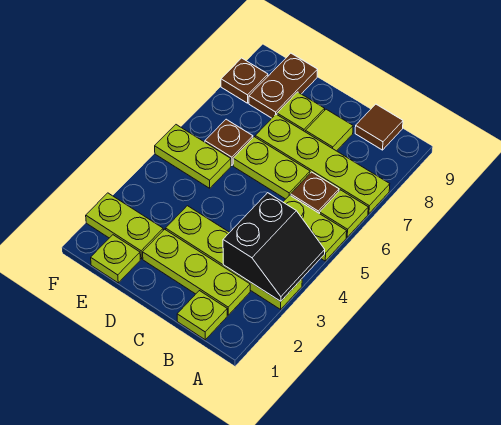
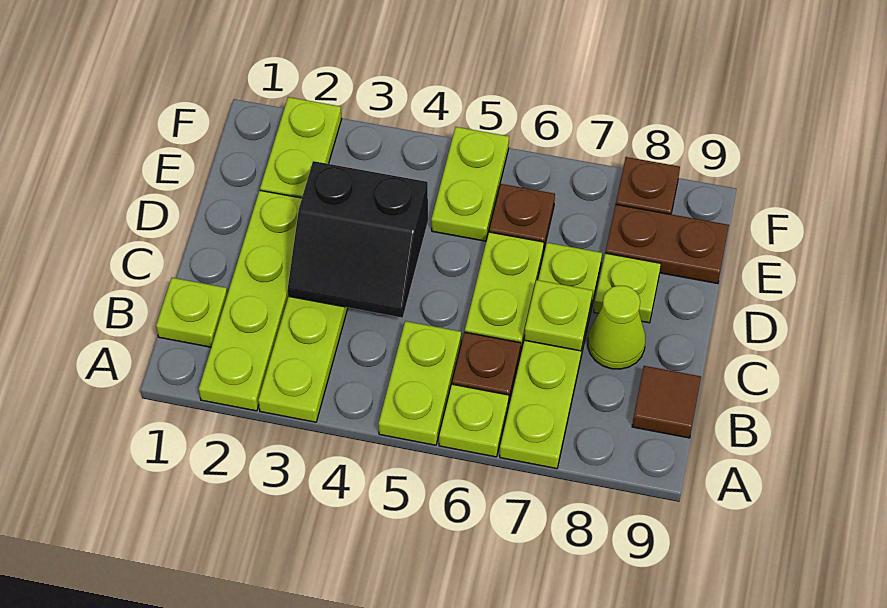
black slope A3:B4 level 2 top B -> black slope C3:D4 level 2 top D
lime plate B2:D2 level 1 -> lime plate A2:D2 level 1
lime tile C8 level 1 -> lime cone C8 level 1
lime plate E1 level 1 -> lime plate C7 level 2

